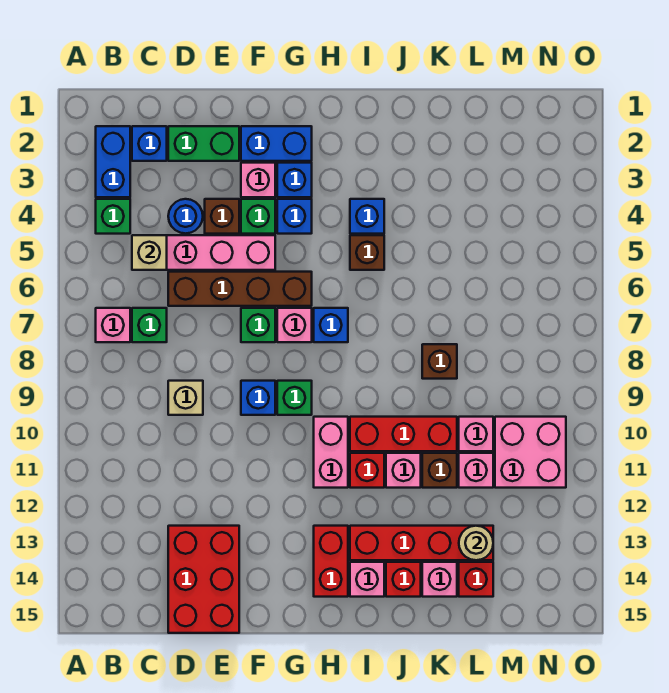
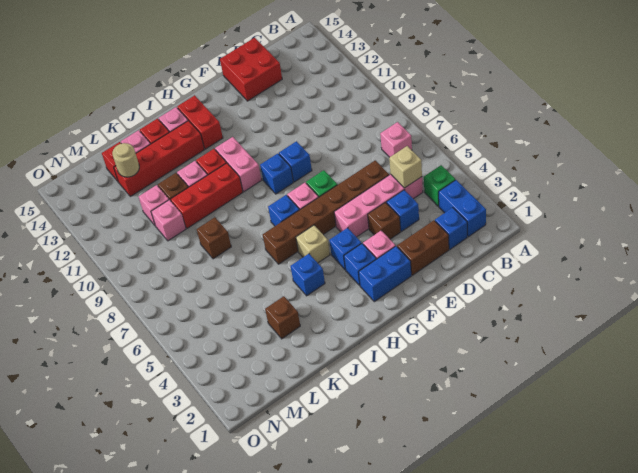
green brick C7 level 1 -> none
green brick D2:E2 level 1 -> brown brick D2:E2 level 1
blue round brick D4 level 1 -> blue brick D4 level 1
brown brick D6:G6 level 1 -> brown brick D6:I6 level 1
tan brick D9 level 1 -> tan brick H5 level 1
red brick D13:E15 level 1 -> red brick D14:E15 level 1
green brick F4 level 1 -> none
green brick G9 level 1 -> blue brick G9 level 1
brown brick I5 level 1 -> brown brick K3 level 1
pink brick M10:N11 level 1 -> none

